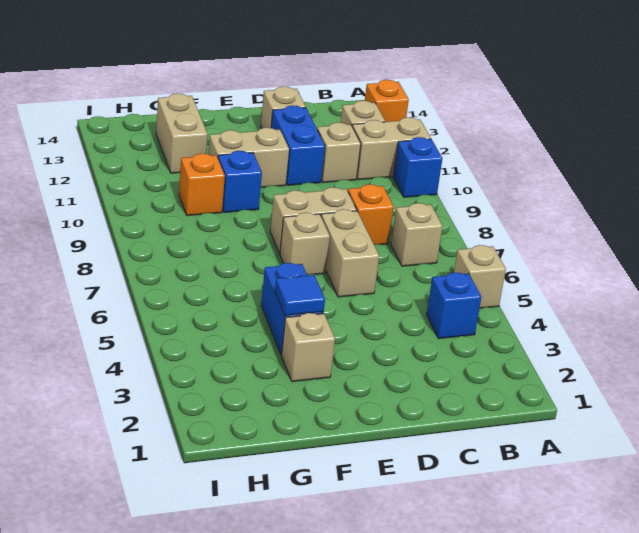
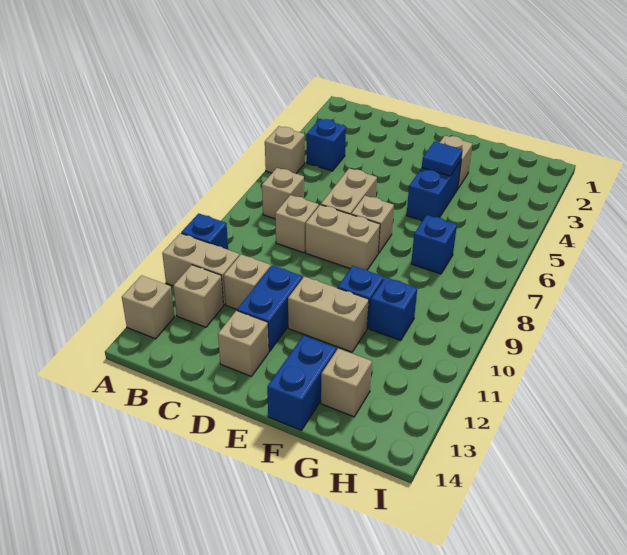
orange brick A13 level 1 -> tan brick A13 level 1
orange brick C8 level 1 -> tan brick C8 level 1
none -> blue brick F13:F14 level 1
none -> blue brick G7 level 1
orange brick G10 level 1 -> blue brick G10 level 1
tan brick G12:G13 level 1 -> tan brick G13 level 1

